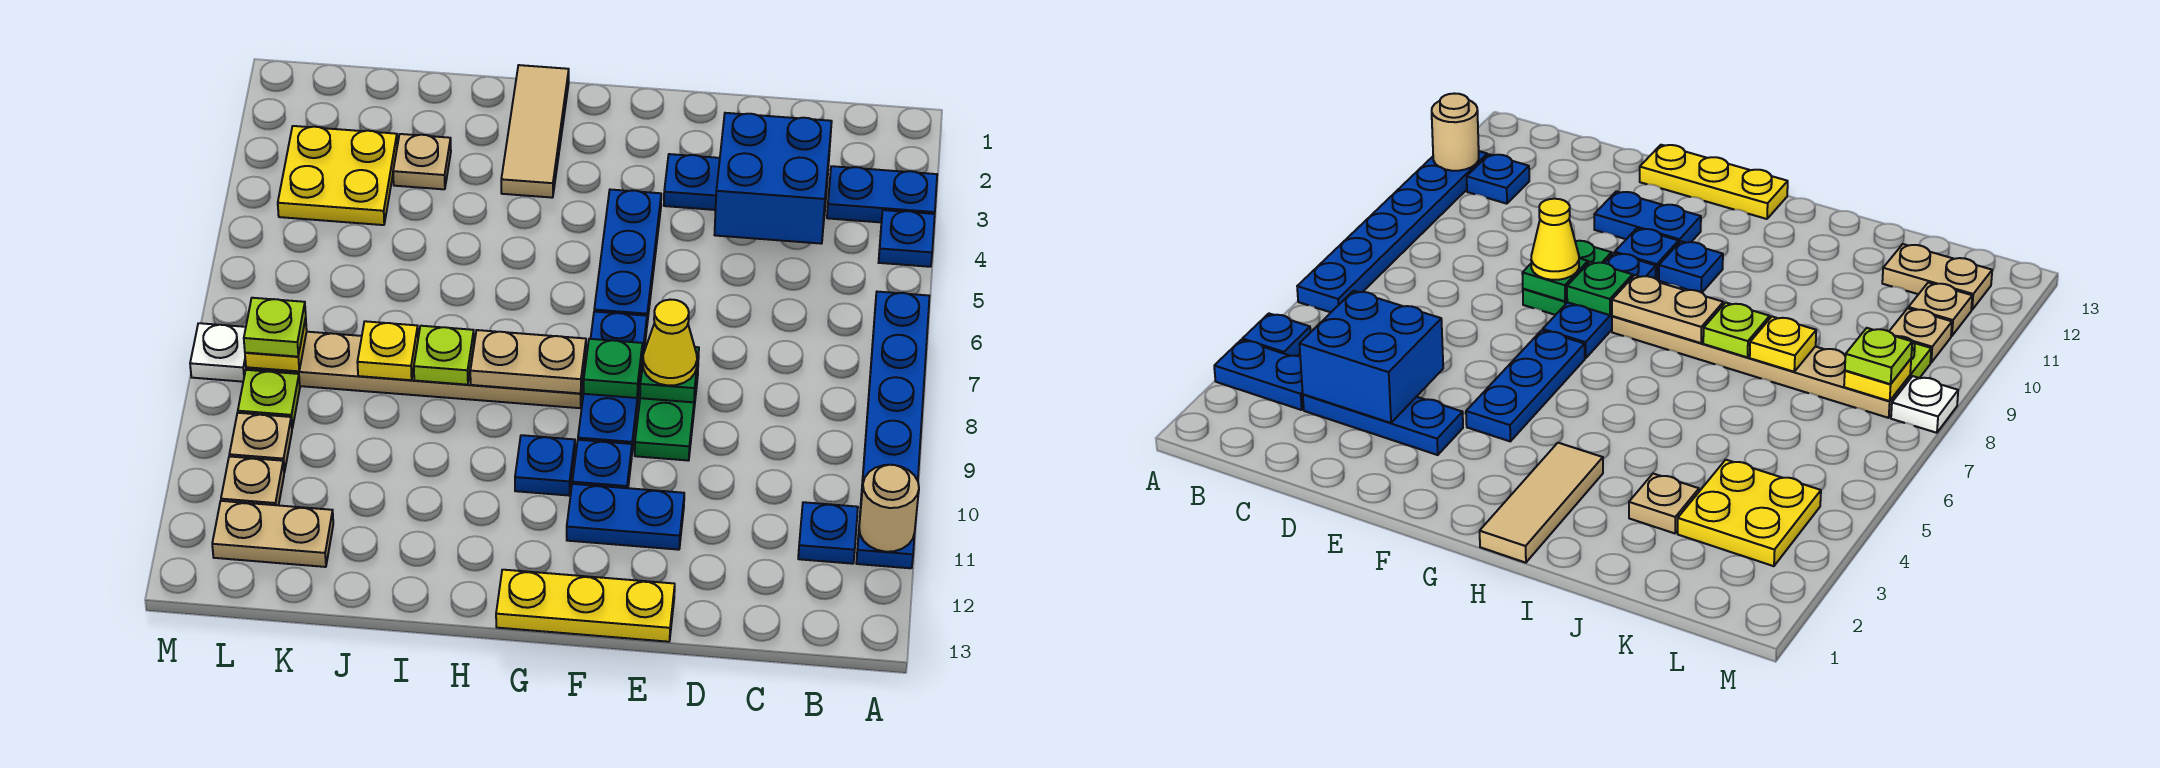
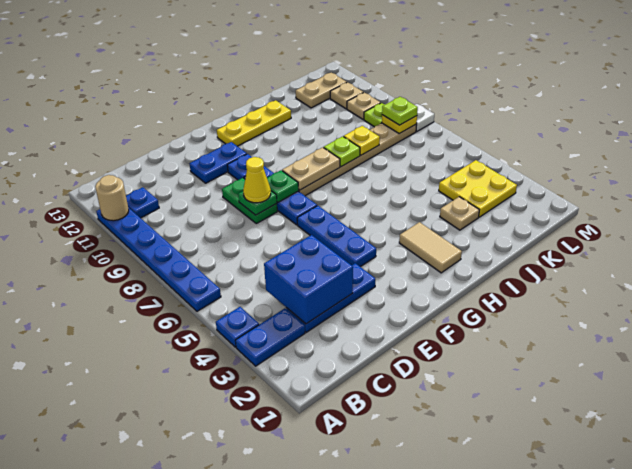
yellow plate E13:G13 level 1 -> yellow plate G12:I12 level 1
blue plate G10 level 1 -> none
tan tile H1:H3 level 1 -> tan tile H2:H3 level 1

